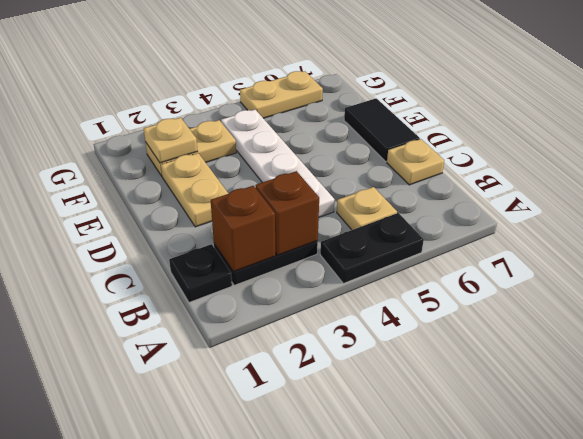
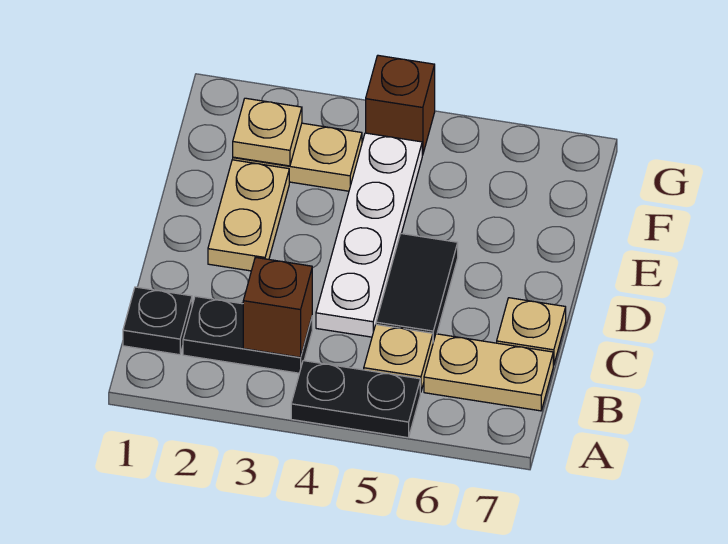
brown brick B2 level 2 -> brown brick G4 level 1
black tile D7:E7 level 1 -> black tile C5:D5 level 1
tan plate G5:G6 level 1 -> tan plate B6:B7 level 1

